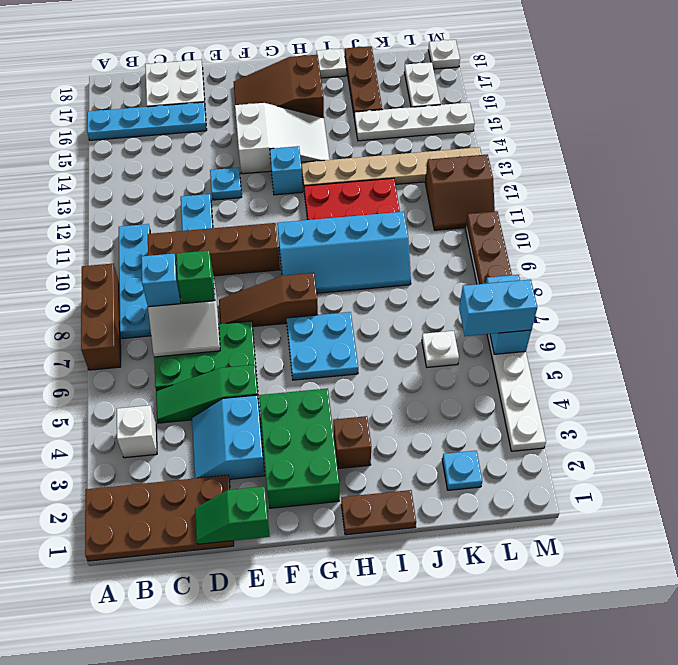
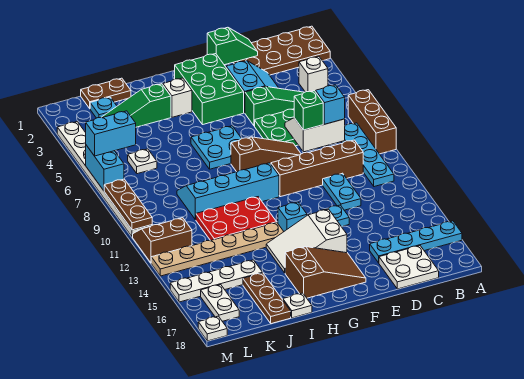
brown plate H1:I1 level 1 -> brown plate J1:K1 level 1
brown brick H3 level 1 -> white brick H3 level 1
none -> green slope I3:K3 level 1 top I

